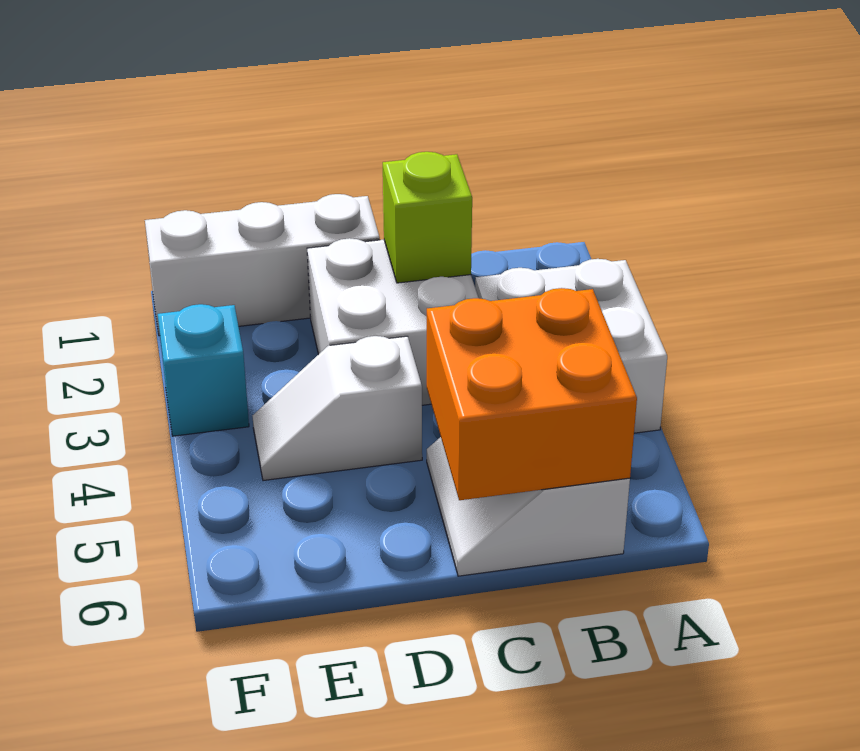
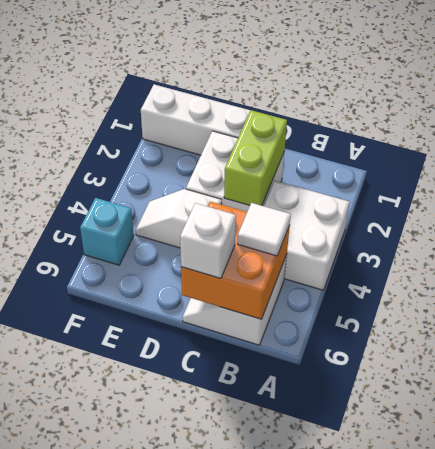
none -> white tile B5 level 3
lime brick C2 level 2 -> lime brick C2:C3 level 2
none -> white brick C6 level 3
cyan brick F3 level 1 -> cyan brick F5 level 1

